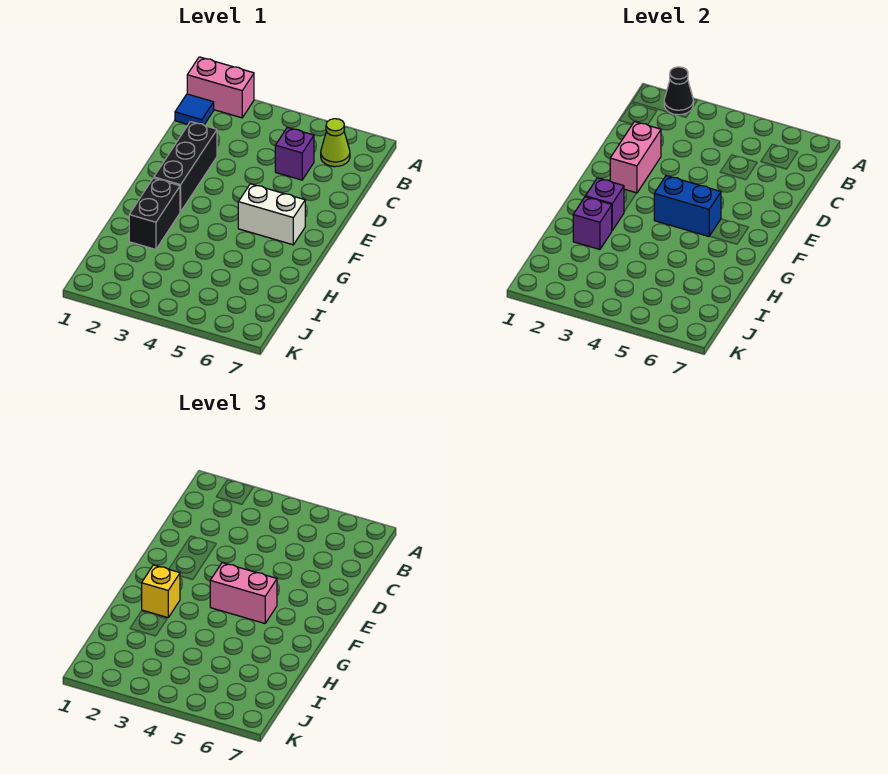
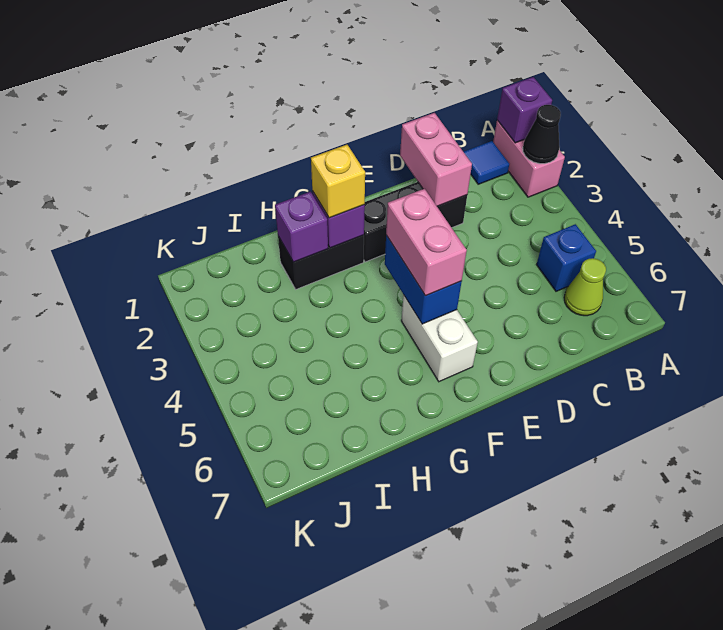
none -> blue brick B5 level 1
purple brick C5 level 1 -> purple brick A1 level 2
pink brick D2:E2 level 2 -> pink brick D1:D2 level 2

